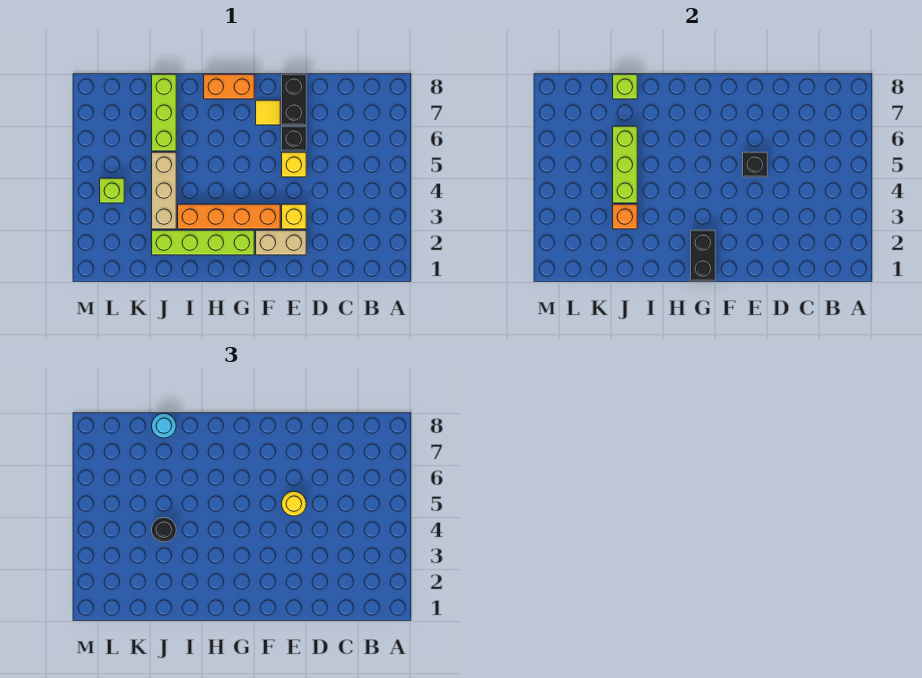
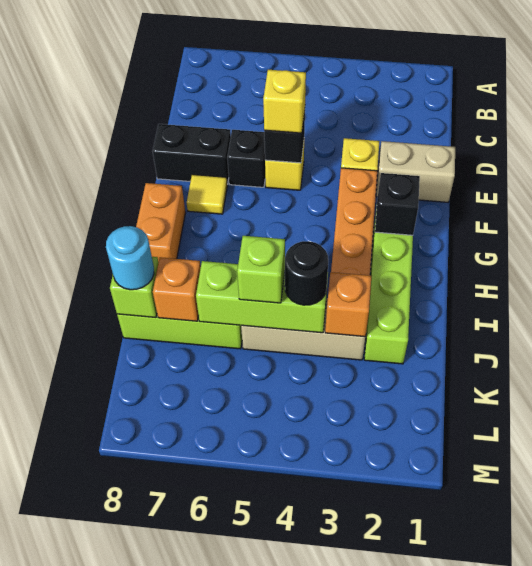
tan brick E2:F2 level 1 -> tan brick E1:E2 level 1
yellow round brick E5 level 3 -> yellow brick E5 level 3
black brick G1:G2 level 2 -> black brick G2 level 2
none -> orange brick J7 level 2
lime brick L4 level 1 -> lime brick J5 level 3

